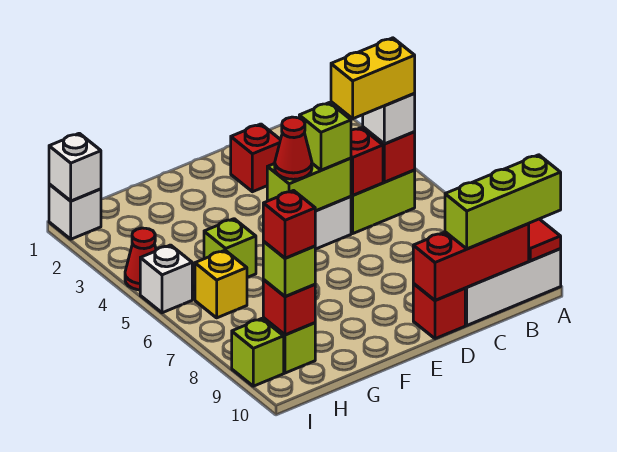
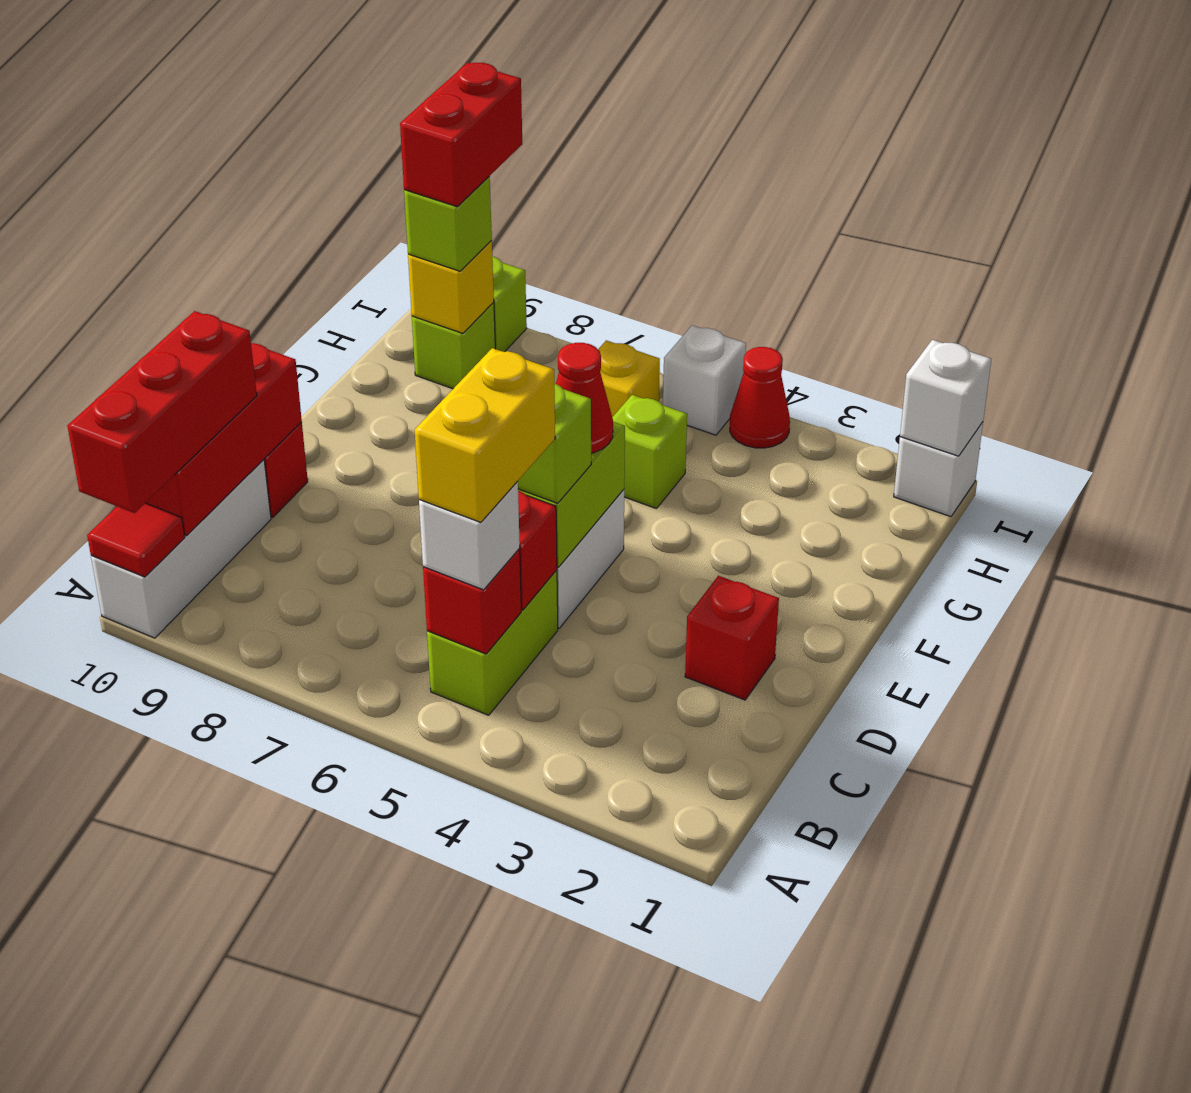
lime brick A10:C10 level 3 -> red brick A10:C10 level 3
red brick H9 level 2 -> yellow brick H9 level 2
red brick H9 level 4 -> red brick H9:I9 level 4

